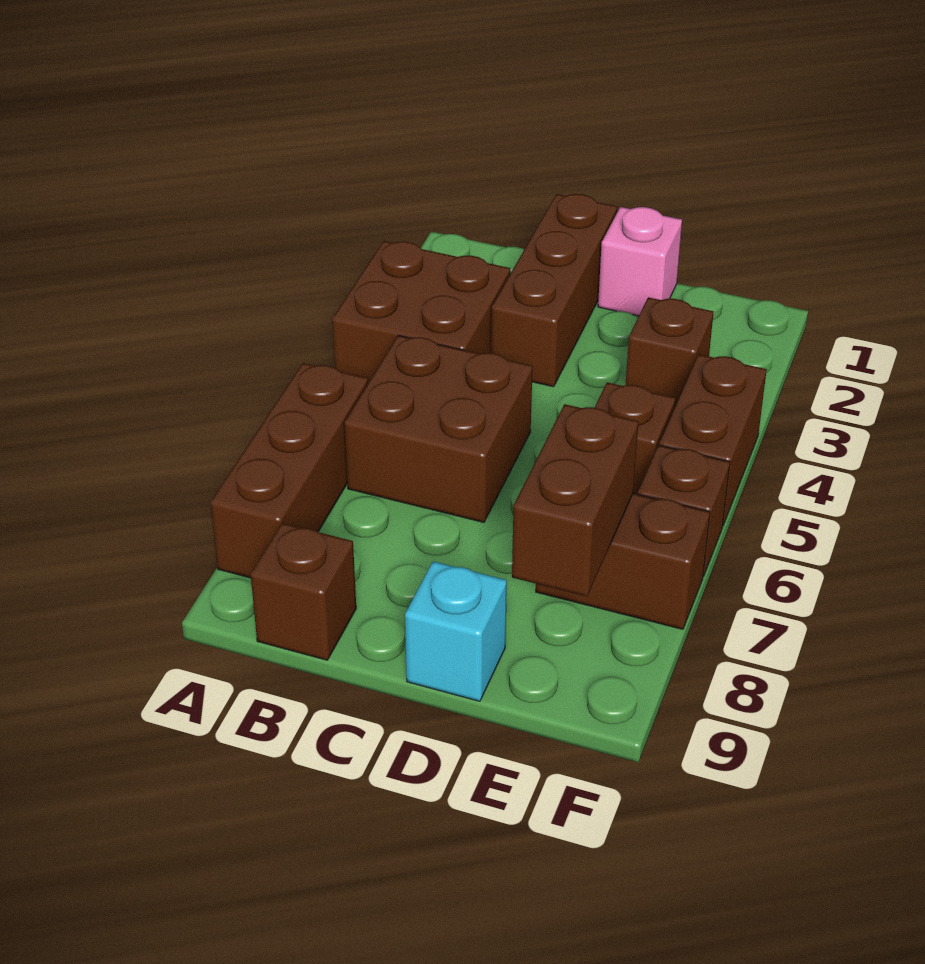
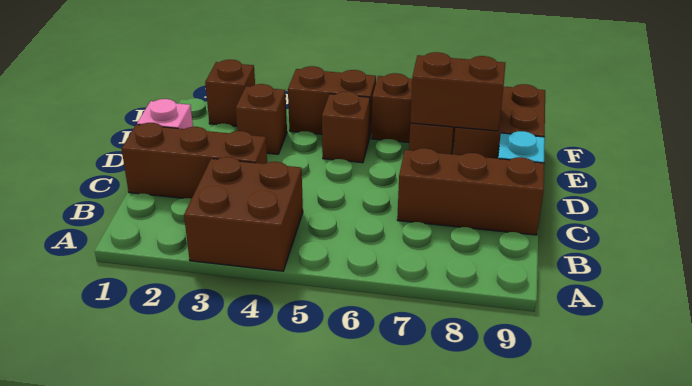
brown brick A6:A8 level 1 -> brown brick C7:C9 level 1
brown brick B5:C6 level 1 -> brown brick E8:F9 level 1
brown brick B9 level 1 -> brown brick F2 level 1

